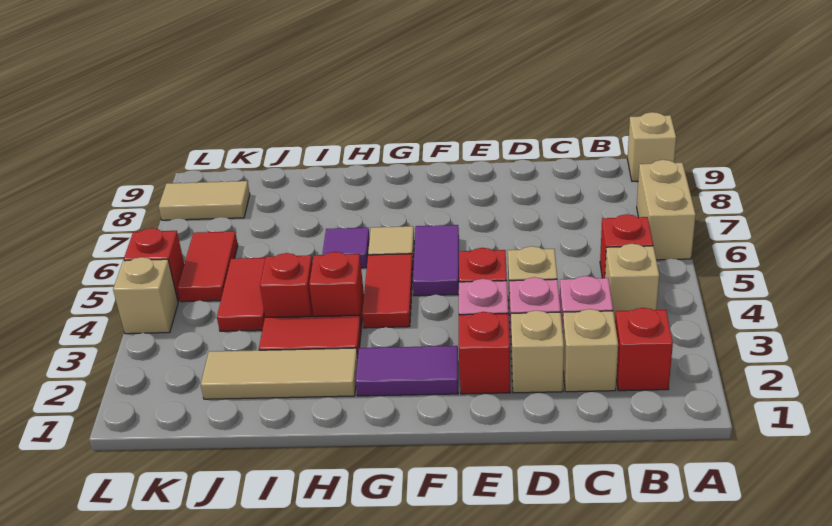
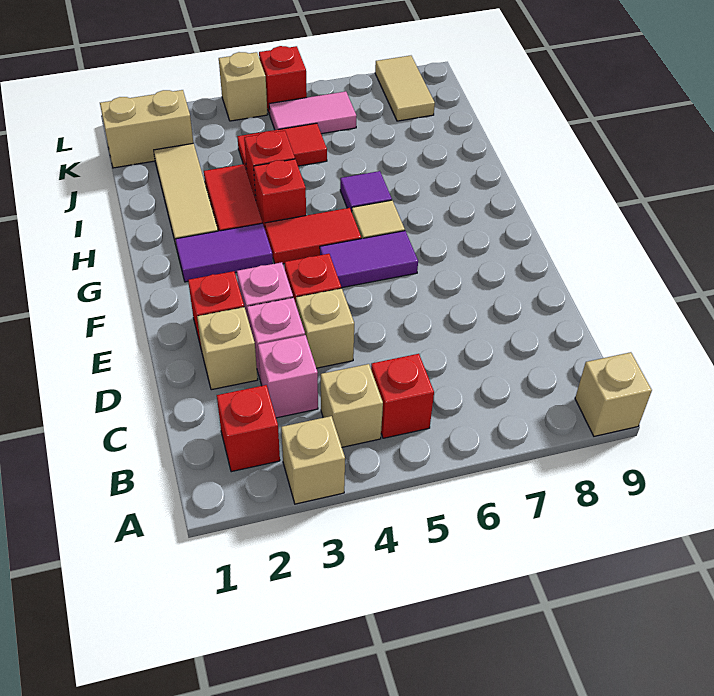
tan brick A6:A7 level 1 -> tan brick K1:K2 level 1
tan brick C2 level 1 -> tan brick A3 level 1
purple tile F2:G2 level 1 -> purple tile G2:G3 level 1
red tile K5:K6 level 1 -> pink tile K5:K6 level 1

